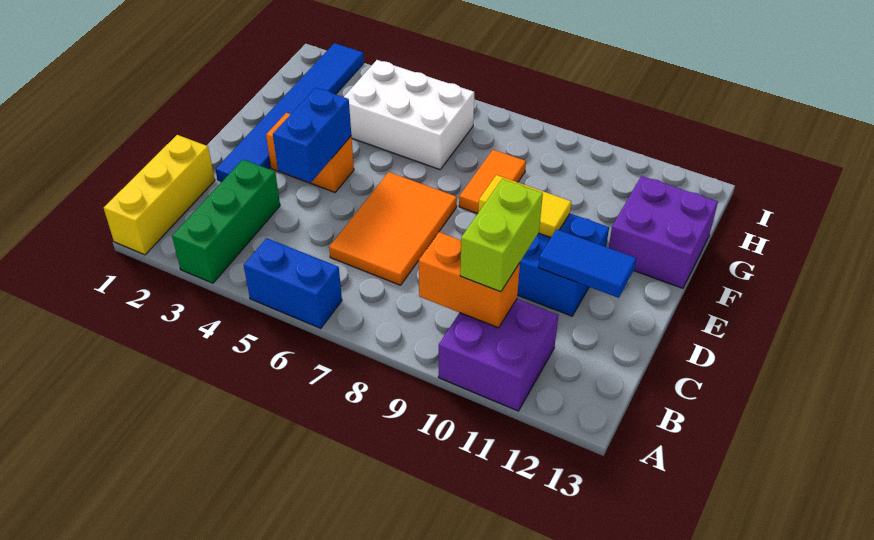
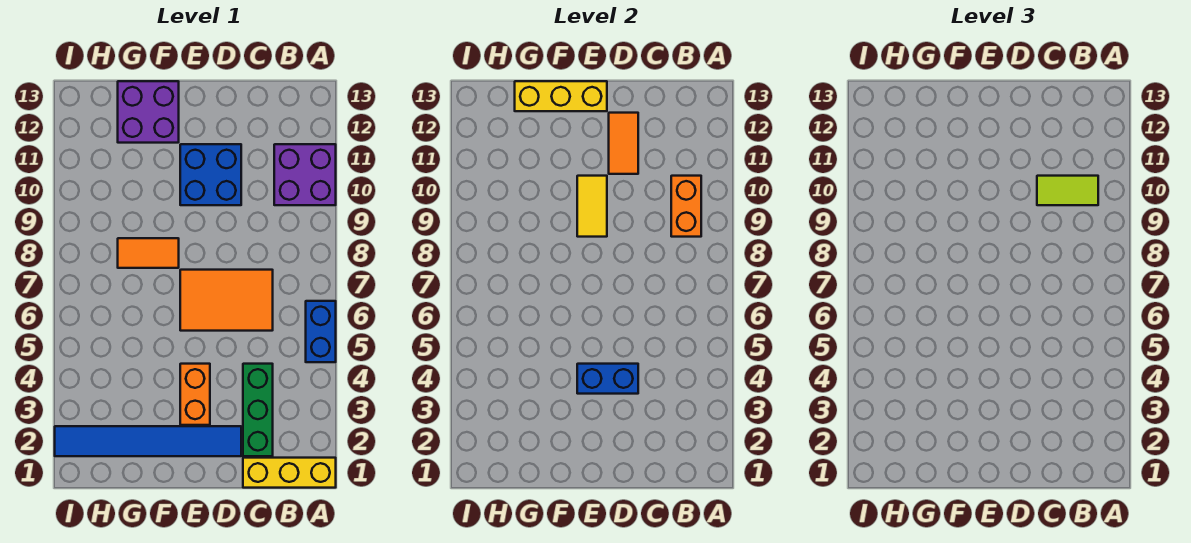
green brick A3:C3 level 1 -> green brick C2:C4 level 1
lime brick B10:C10 level 3 -> lime tile B10:C10 level 3
blue tile D11:D12 level 2 -> orange tile D11:D12 level 2
none -> yellow brick E13:G13 level 2
white brick G4:H6 level 1 -> none

